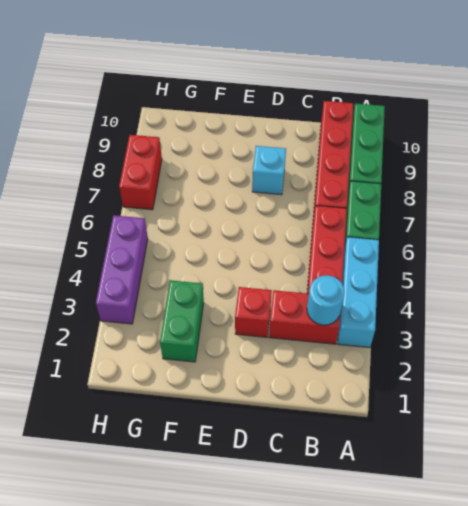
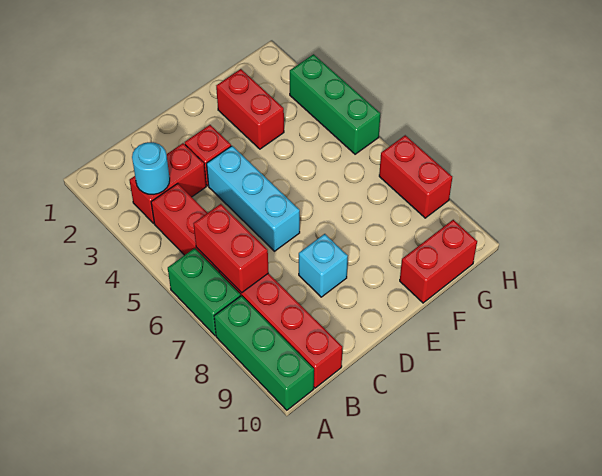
cyan brick A3:A5 level 1 -> cyan brick D4:D6 level 1
none -> red brick B6:B7 level 2
green brick F2:F3 level 1 -> red brick F2:F3 level 1
none -> red brick F10:G10 level 1
purple brick H3:H5 level 1 -> green brick H3:H5 level 1

